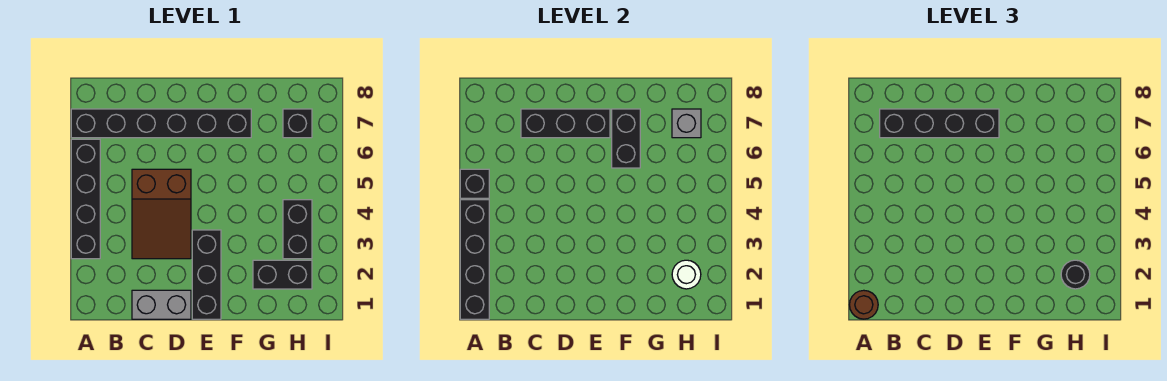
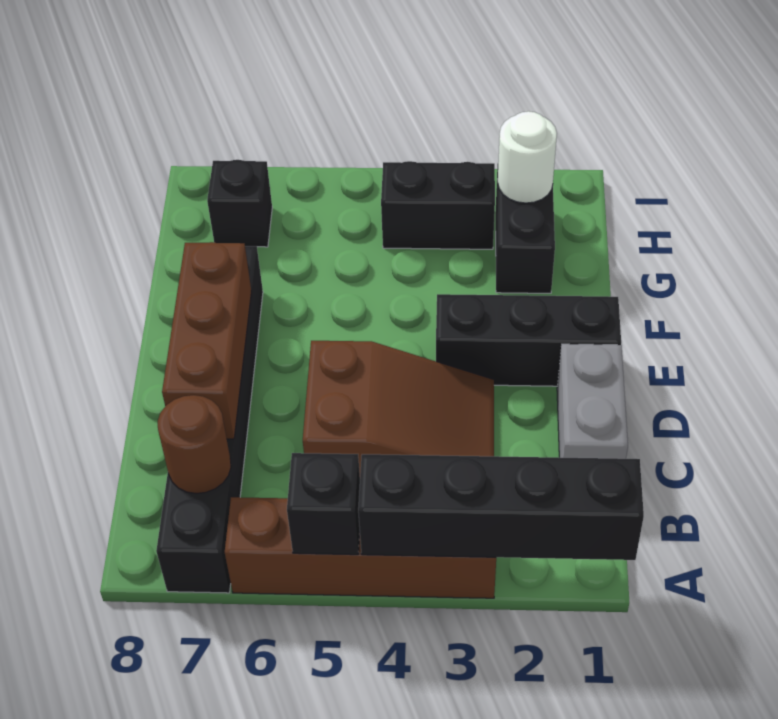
brown round brick A1 level 3 -> brown round brick B7 level 2
black brick A3:A6 level 1 -> brown brick A3:A6 level 1
black brick B7:E7 level 3 -> none
black brick C7:E7 level 2 -> brown brick C7:E7 level 2
black brick F6:F7 level 2 -> none
black round brick H2 level 3 -> none
grey brick H7 level 2 -> none

